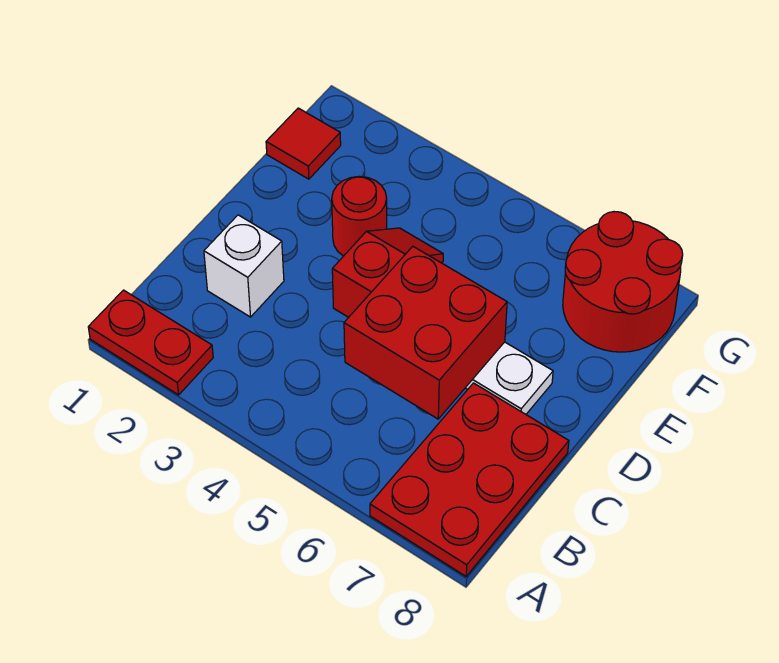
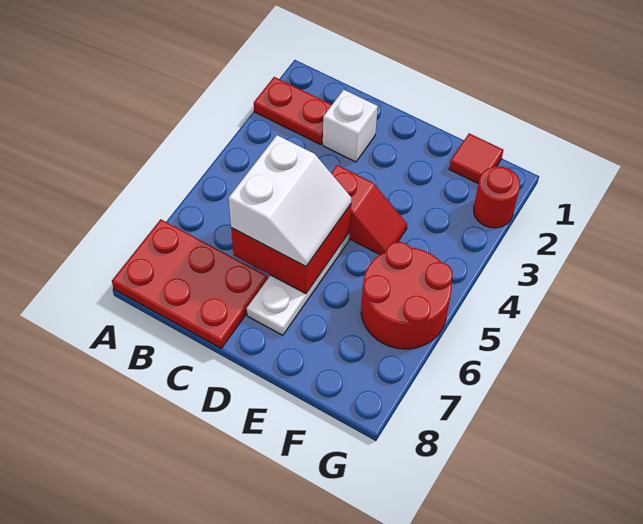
red plate A1:A2 level 1 -> red plate A2:B2 level 1
none -> white slope C5:D6 level 3 top C
red round brick E3 level 1 -> red round brick G2 level 1
red round brick F7:G8 level 1 -> red round brick F5:G6 level 1

